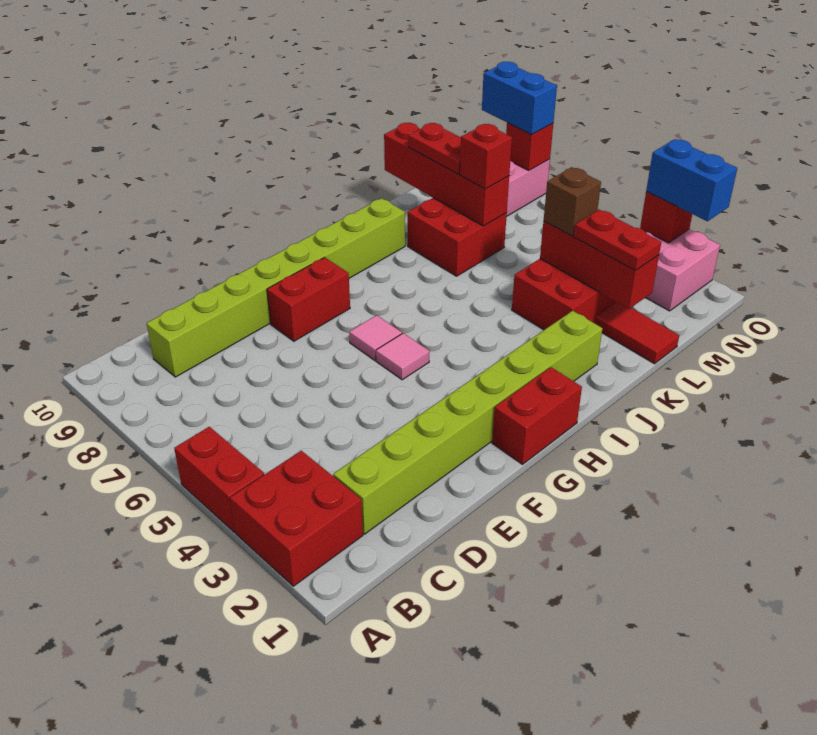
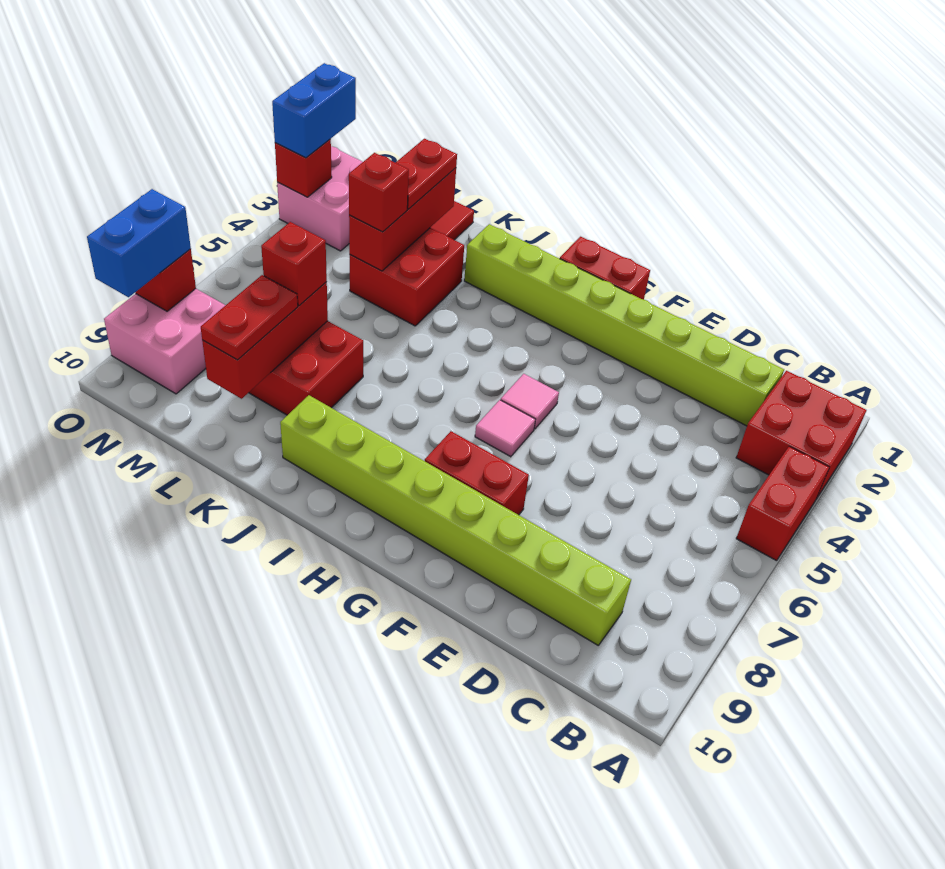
brown brick L4 level 3 -> red brick L4 level 3
red brick L7:L10 level 2 -> red brick L7:L9 level 2

